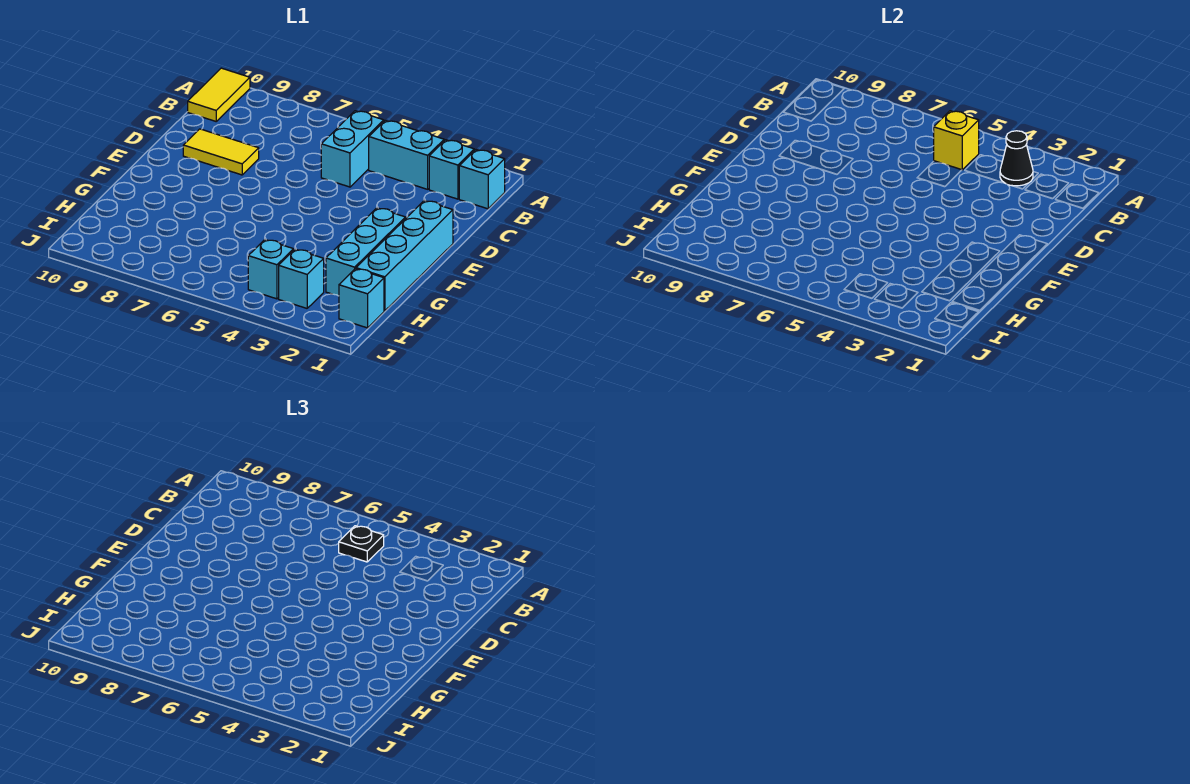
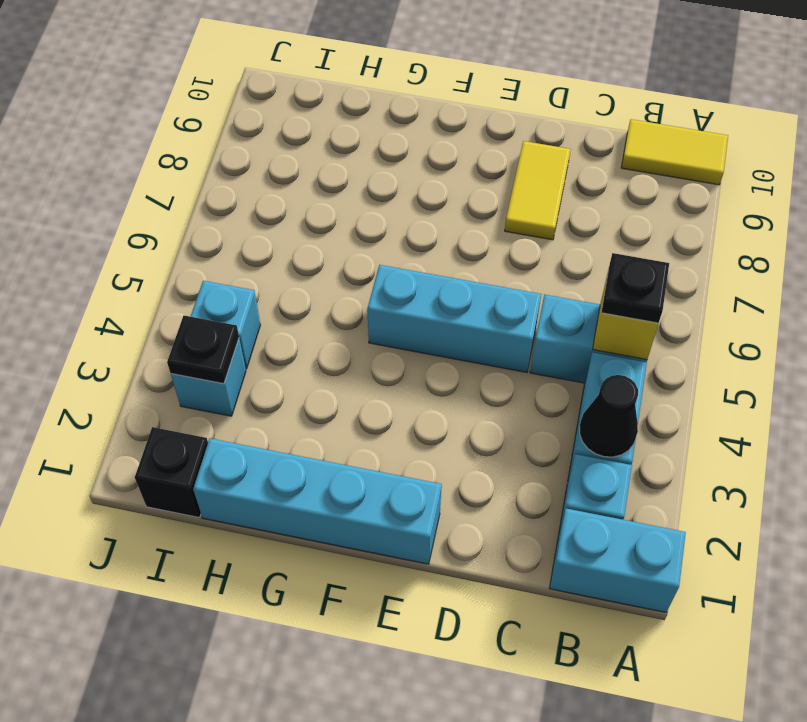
cyan brick B1 level 1 -> cyan brick A1:B1 level 1
cyan brick F2:H2 level 1 -> cyan brick D5:F5 level 1
cyan brick I1 level 1 -> black brick I1 level 1
none -> black plate I3 level 2

